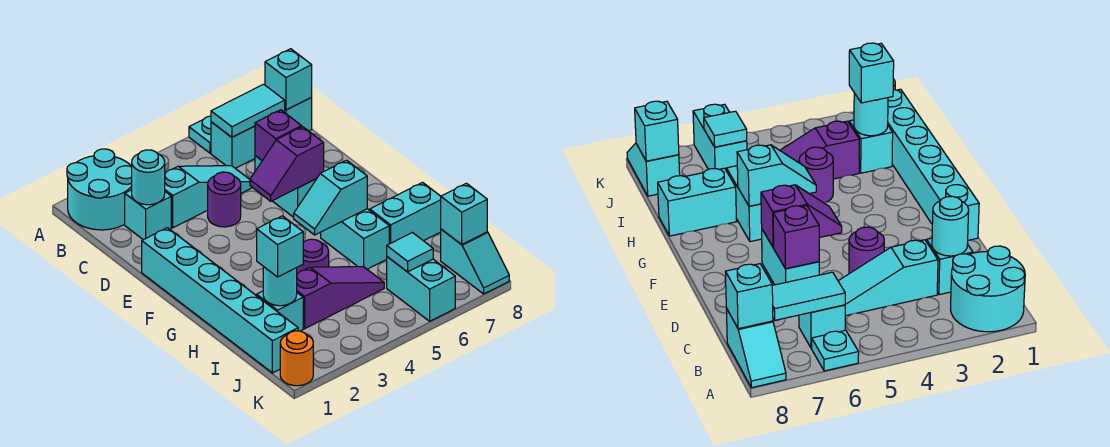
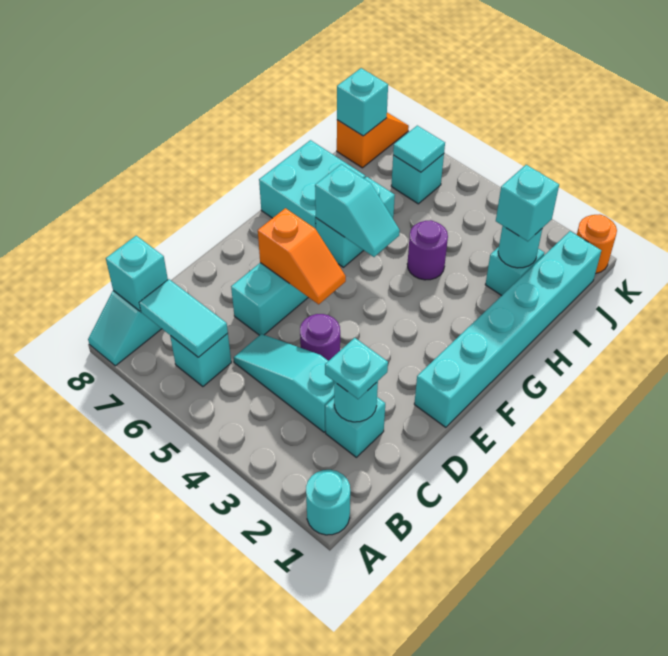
cyan round brick A1:B2 level 1 -> cyan round brick A1 level 1
cyan plate A6 level 1 -> cyan plate C2 level 3
purple brick D6 level 2 -> none
purple slope E5:E6 level 2 top 6 -> orange slope E5:E6 level 2 top 6
cyan brick H7:H8 level 1 -> cyan brick G7:H8 level 1
purple slope I3:I5 level 1 top 3 -> none
cyan brick J6:K6 level 1 -> cyan brick J6 level 1
cyan slope J8:K8 level 1 top J -> orange slope J8:K8 level 1 top J

